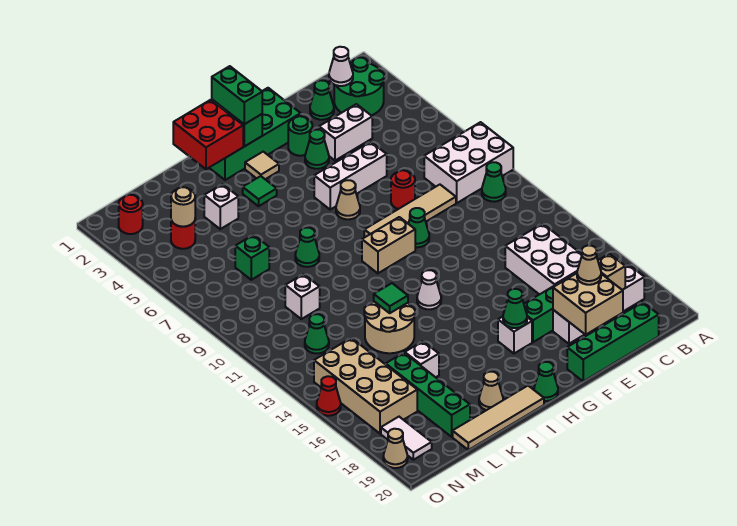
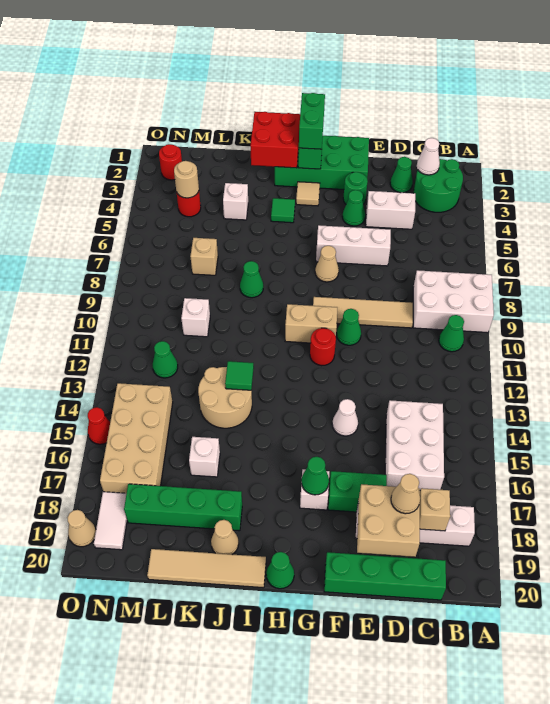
red round brick E8 level 1 -> red round brick G11 level 1
white cone H13 level 1 -> white cone F14 level 1
green brick L7 level 1 -> tan brick L7 level 1
green brick L16:L19 level 1 -> green brick J18:M18 level 1

